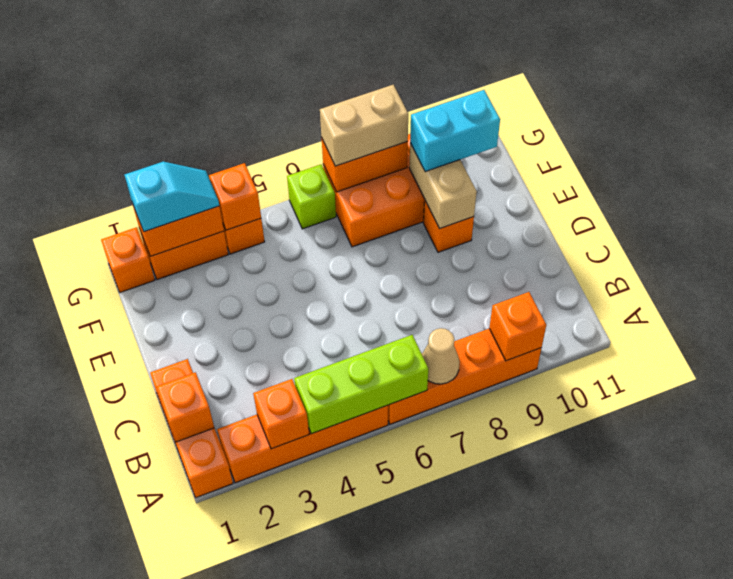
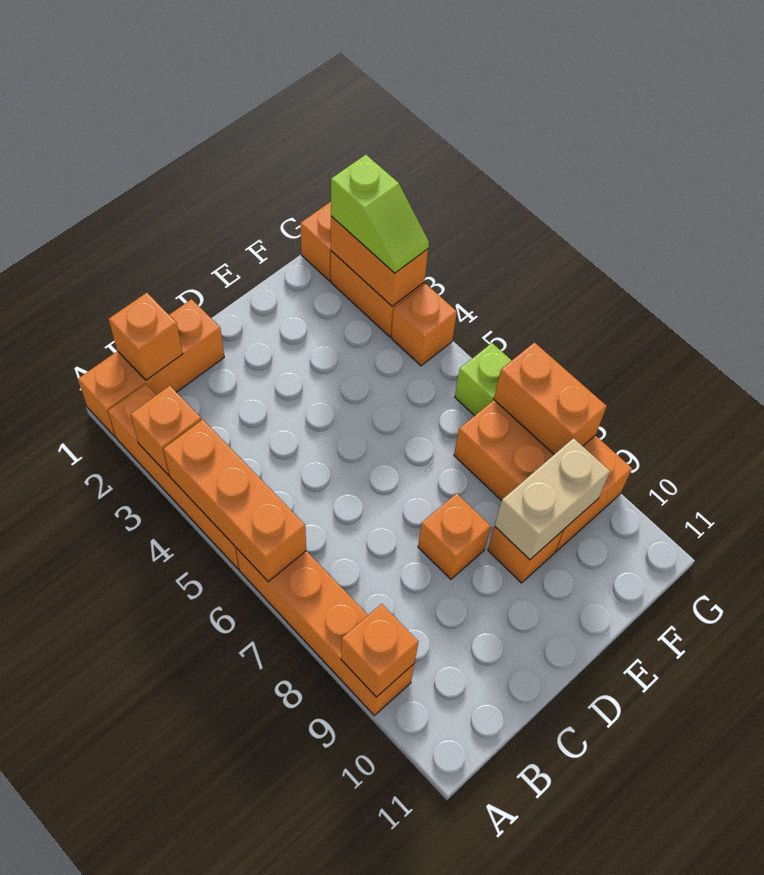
lime brick A4:A6 level 2 -> orange brick A4:A6 level 2
tan cone A7 level 2 -> none
cyan brick F9:F10 level 3 -> none
cyan slope G2:G3 level 3 top 2 -> lime slope G2:G3 level 3 top 2
orange brick G4 level 2 -> orange brick D8 level 1
tan brick G7:G8 level 3 -> none

